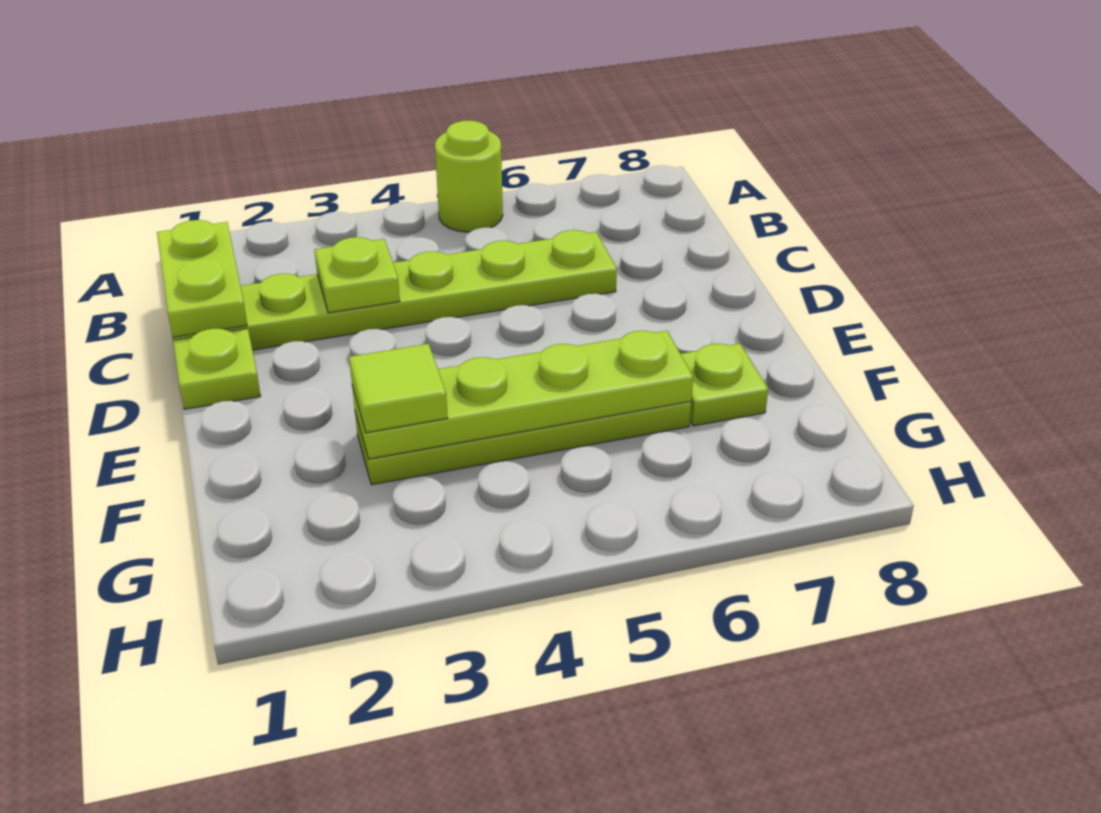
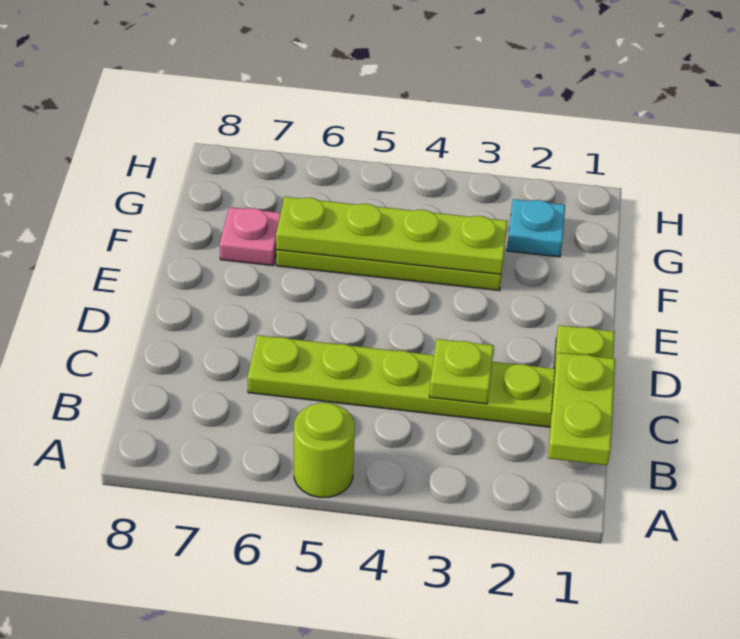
lime tile F3 level 3 -> none
lime plate F7 level 1 -> pink plate F7 level 1
none -> cyan plate G2 level 1

